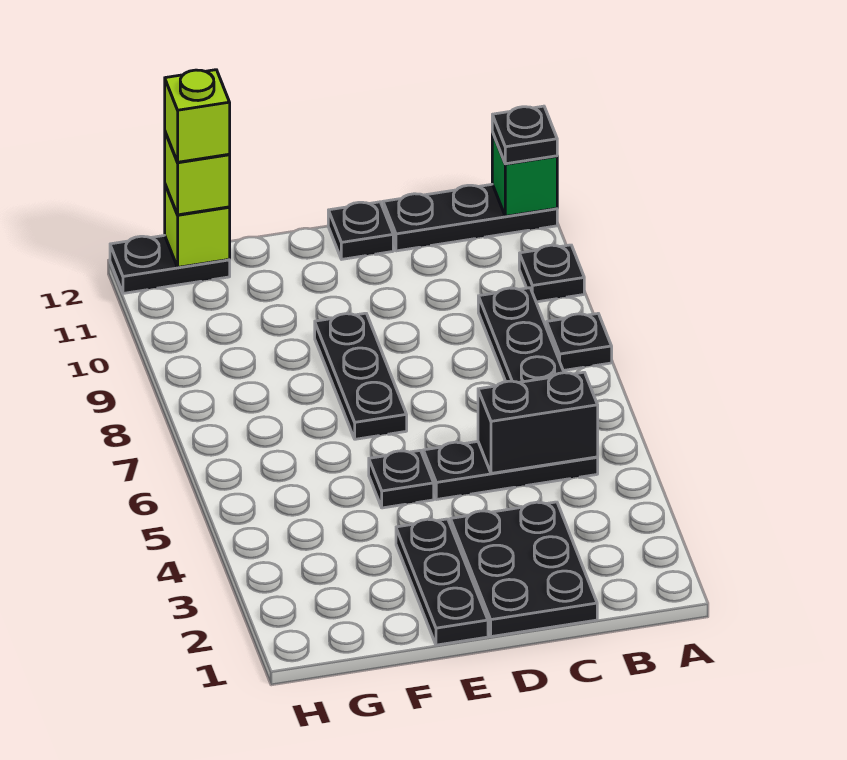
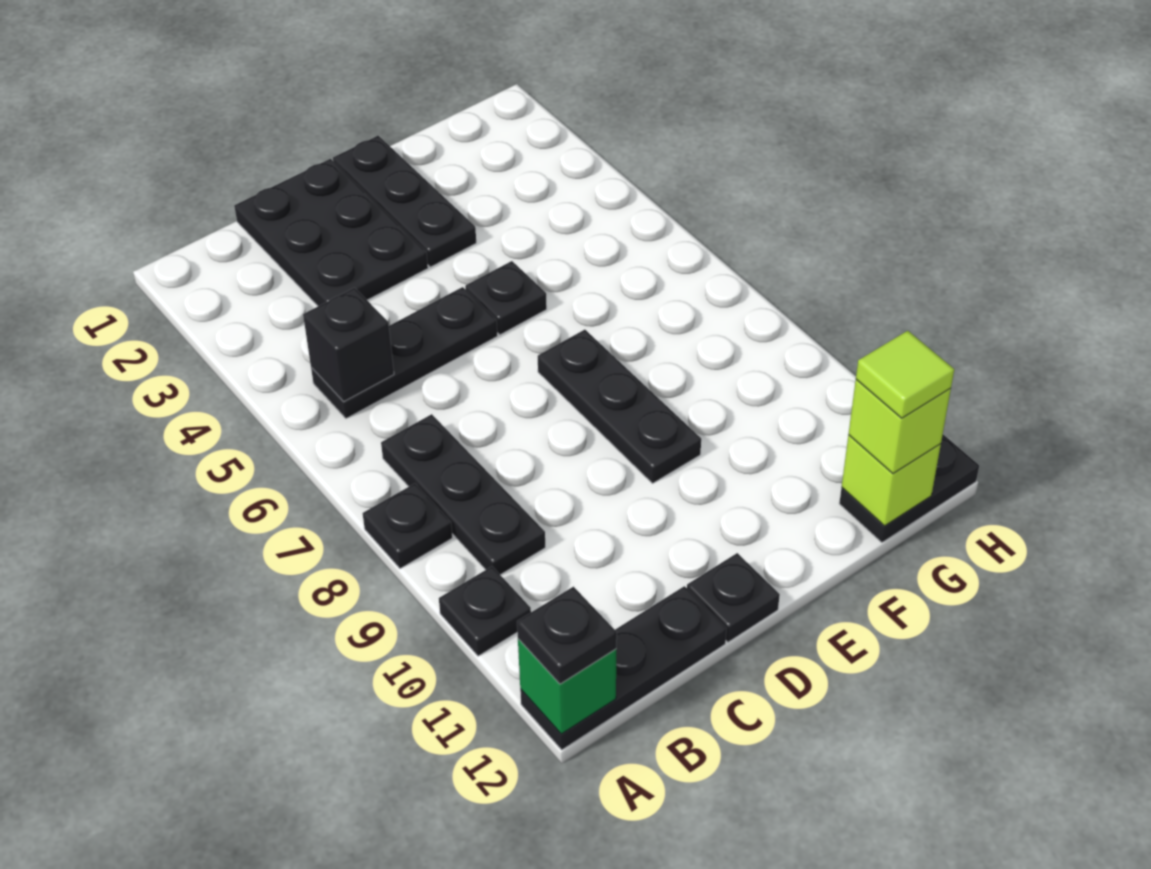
black brick B5:C5 level 2 -> black brick B5 level 2
lime brick G12 level 4 -> lime tile G12 level 4

